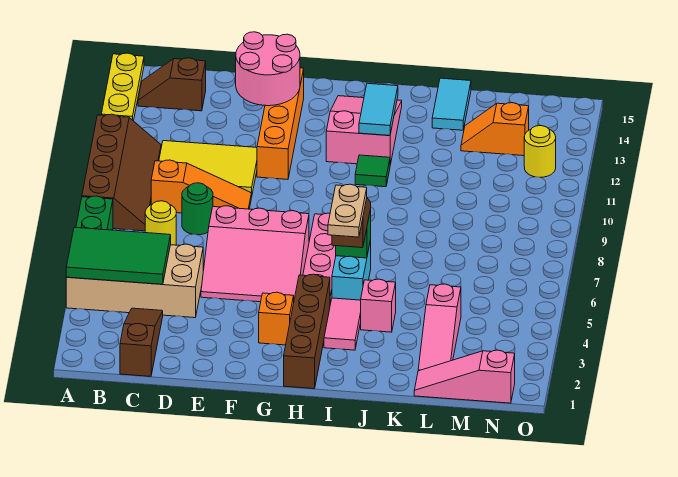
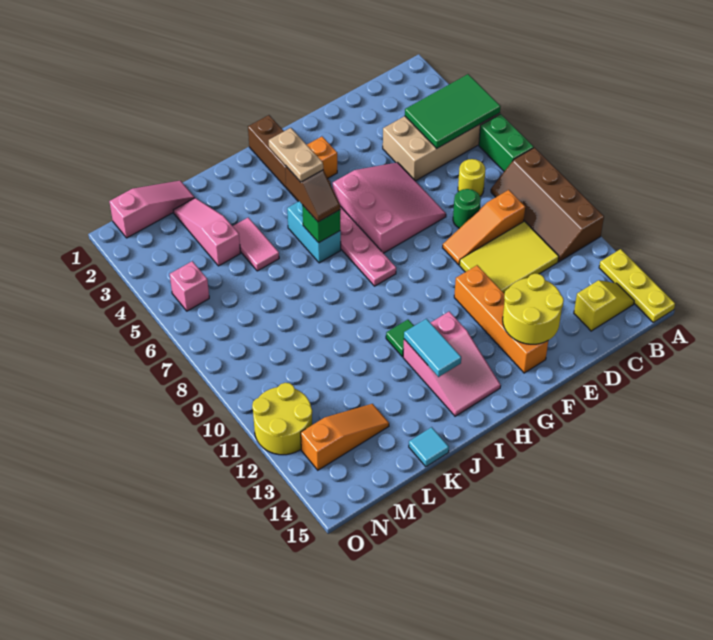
brown slope B14:C14 level 1 top C -> yellow slope B14:C14 level 1 top C
brown slope C1:C3 level 1 top 1 -> none
pink slope E5:G7 level 1 top 7 -> pink slope E5:G7 level 1 top G
pink round brick E13:F14 level 2 -> yellow round brick E13:F14 level 2
pink tile I3:I4 level 1 -> pink tile K4:K5 level 1
pink brick J4 level 1 -> pink brick N5 level 1
cyan tile K14:K15 level 1 -> cyan tile K15 level 1
orange slope L13:M13 level 1 top M -> orange slope L13:N13 level 1 top N
yellow round brick N12 level 1 -> yellow round brick N11:O12 level 1

